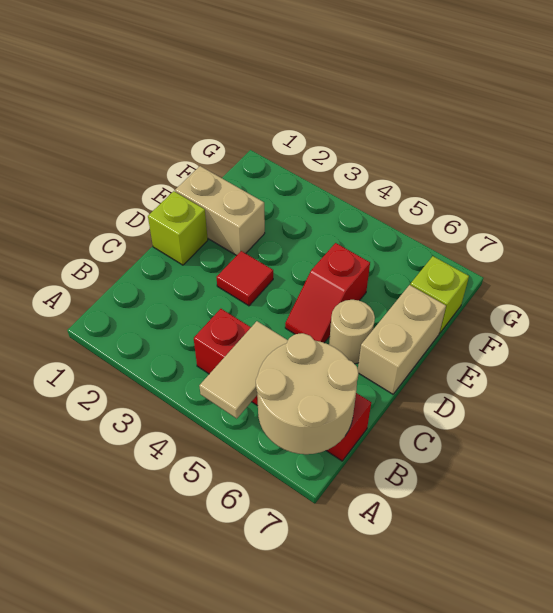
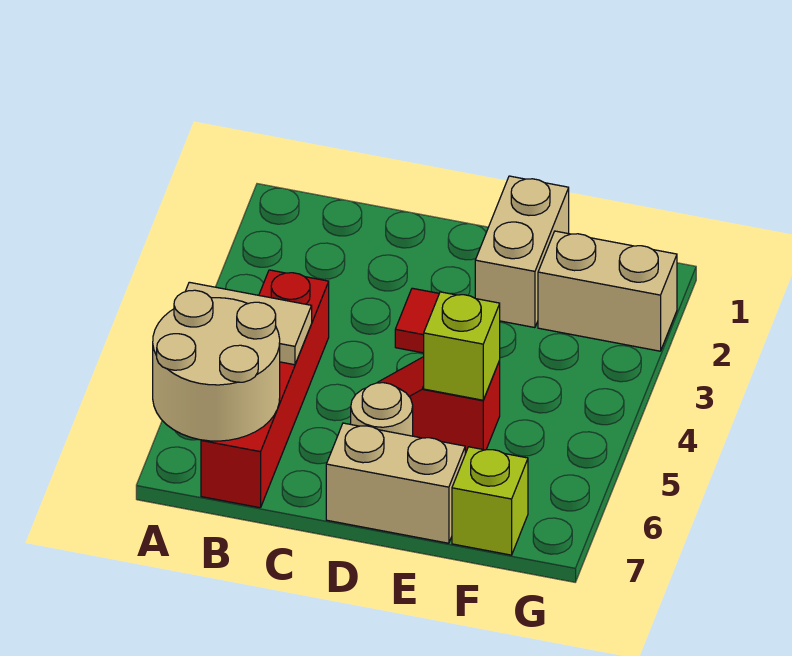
lime brick D1 level 1 -> lime brick E5 level 2
none -> tan brick F2:G2 level 1

